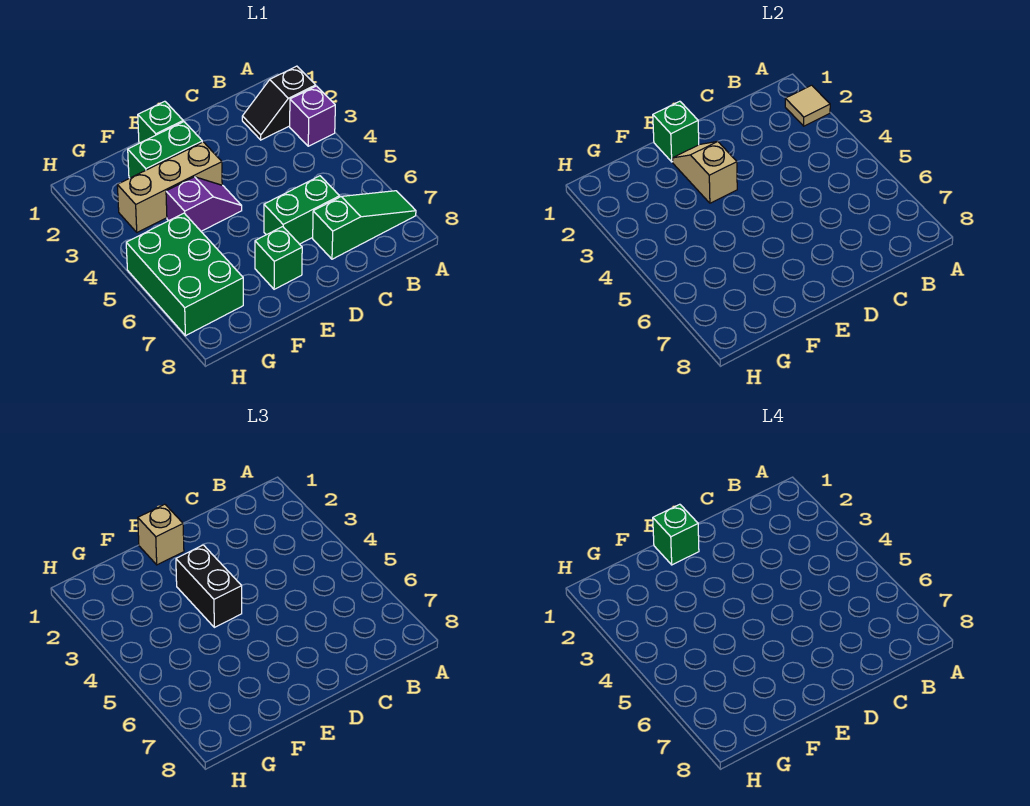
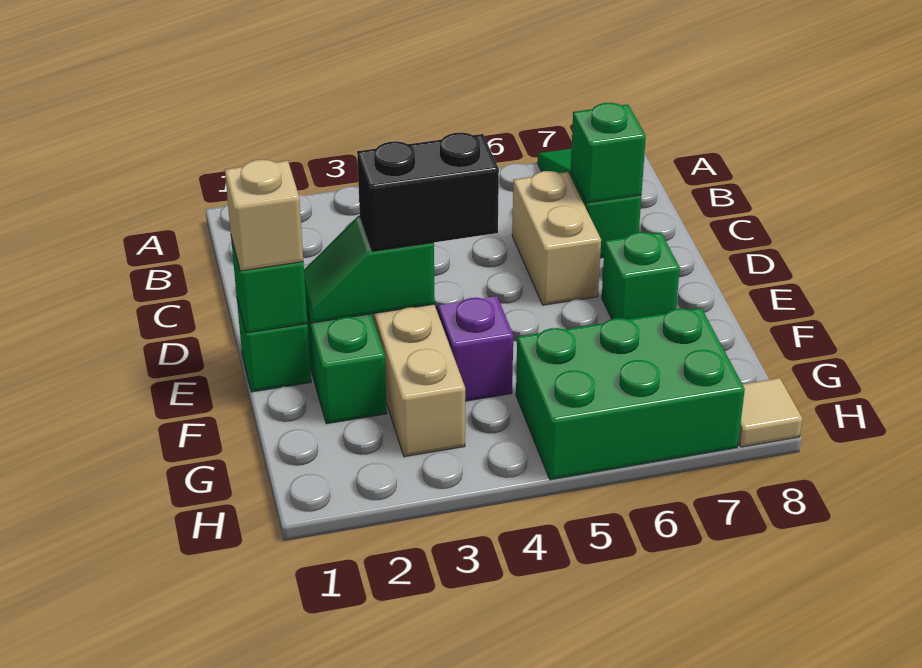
black slope A2:B2 level 1 top A -> none
tan tile A2 level 2 -> tan tile H8 level 1
purple brick A3 level 1 -> none
green brick C6:D6 level 1 -> tan brick C6:D6 level 1
green brick E1 level 4 -> green brick C7 level 2
tan slope E2:E3 level 2 top 3 -> green slope E2:E3 level 2 top 3

